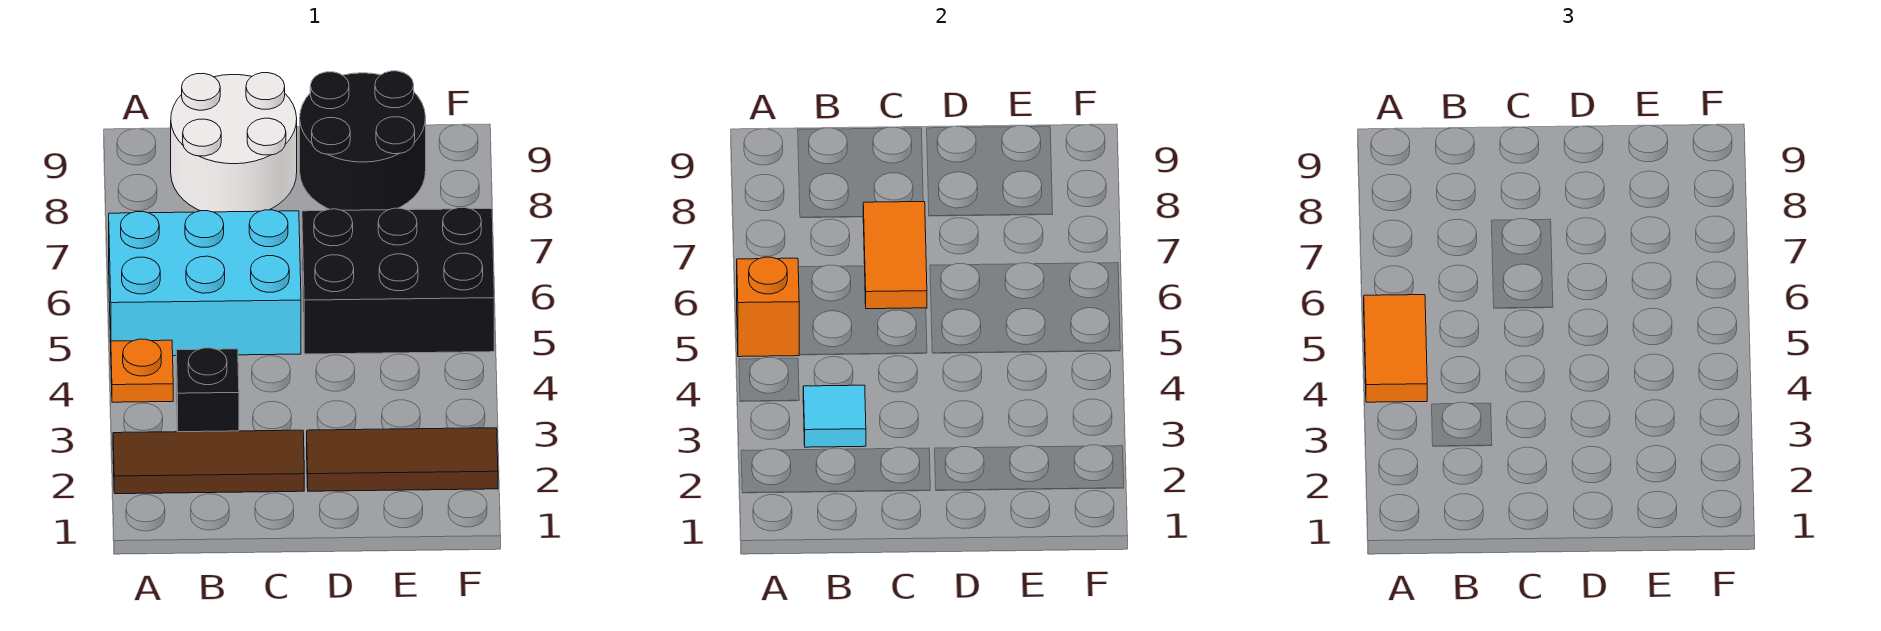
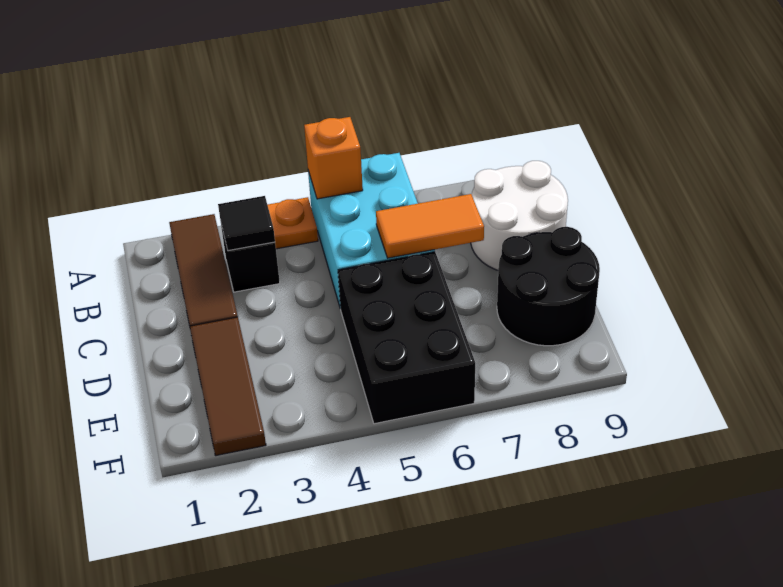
orange tile A4:A5 level 3 -> none
cyan tile B3 level 2 -> black tile B3 level 2

